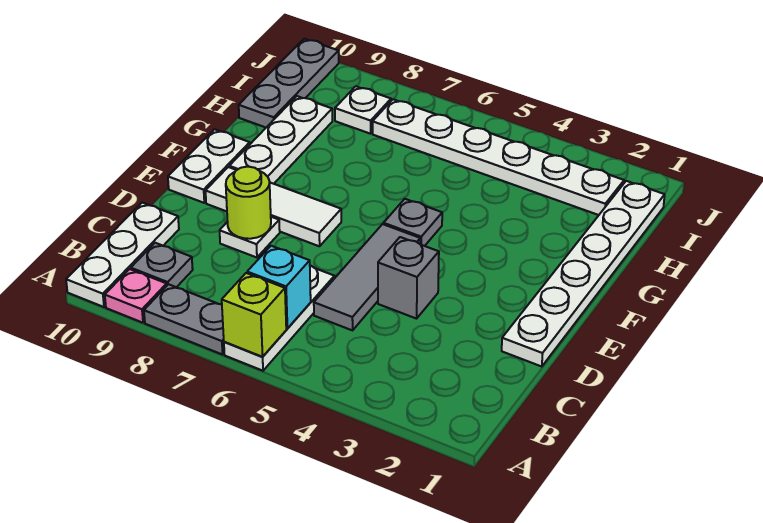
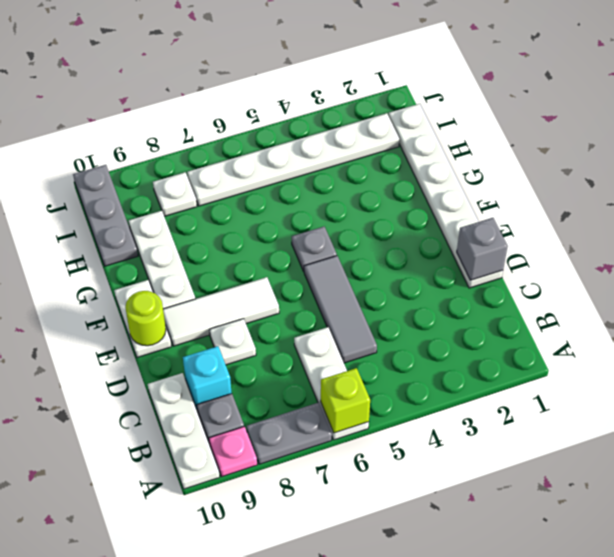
cyan brick B6 level 2 -> cyan brick C9 level 1
grey brick D4 level 1 -> grey brick D1 level 2
lime round brick D8 level 2 -> lime round brick E10 level 2

